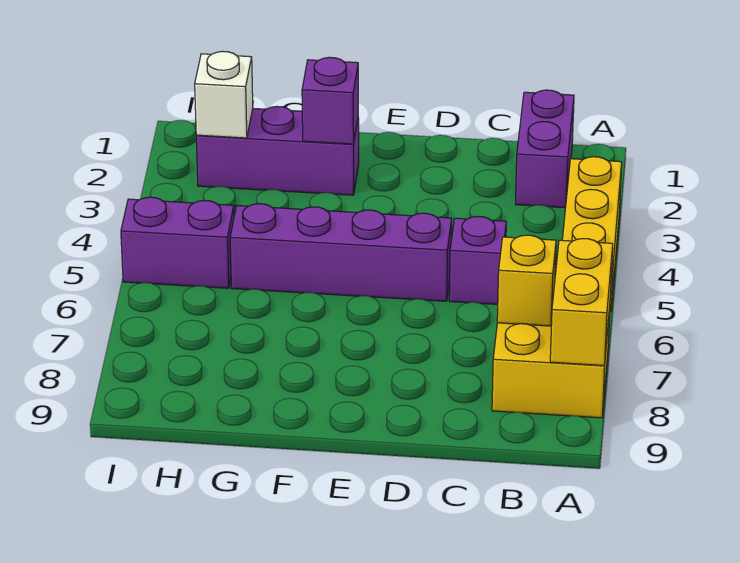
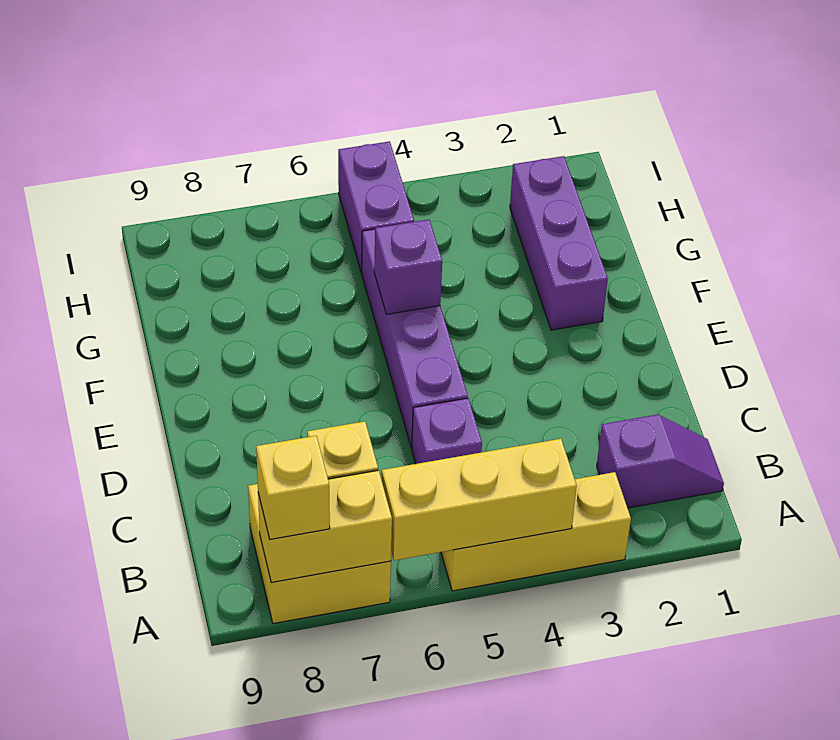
none -> yellow brick A4:A6 level 2
none -> yellow brick A8 level 3
purple brick B1:B2 level 1 -> purple slope B1:B2 level 1 top 2
purple brick F2 level 2 -> purple brick F5 level 2
white brick H2 level 2 -> none

